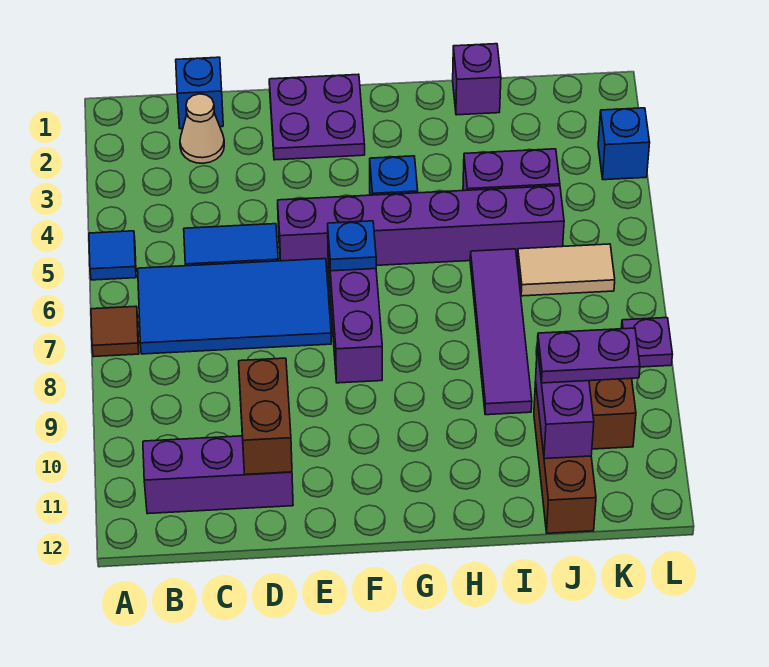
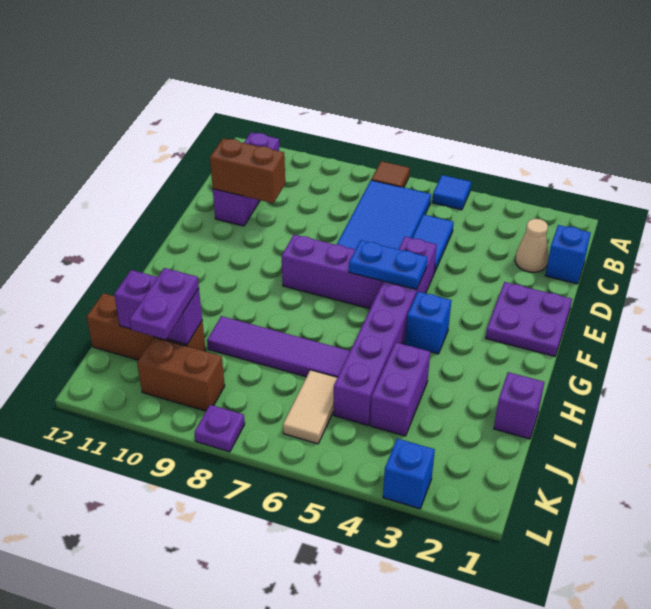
blue plate F6 level 2 -> blue plate F5:F6 level 2

